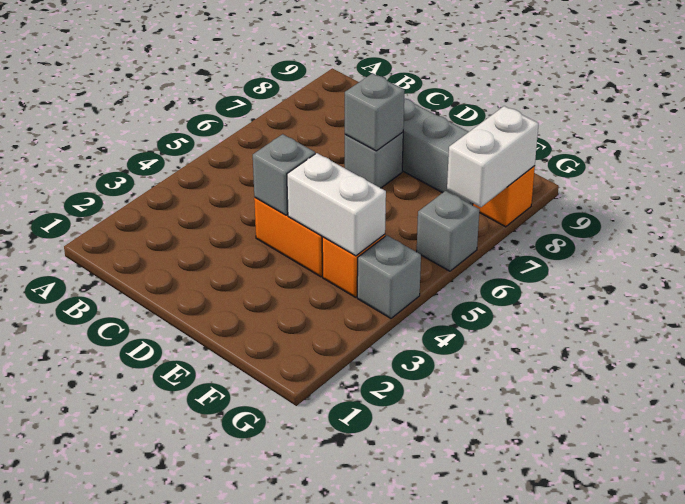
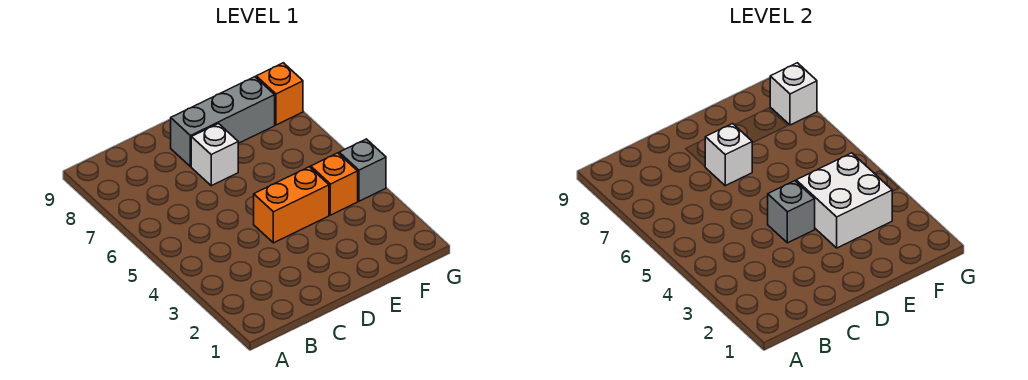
grey brick D7 level 1 -> white brick D7 level 1
grey brick D7 level 2 -> white brick D7 level 2
white brick E4:F4 level 2 -> white brick E3:F4 level 2
grey brick G6 level 1 -> none
white brick G7:G8 level 2 -> white brick G8 level 2

